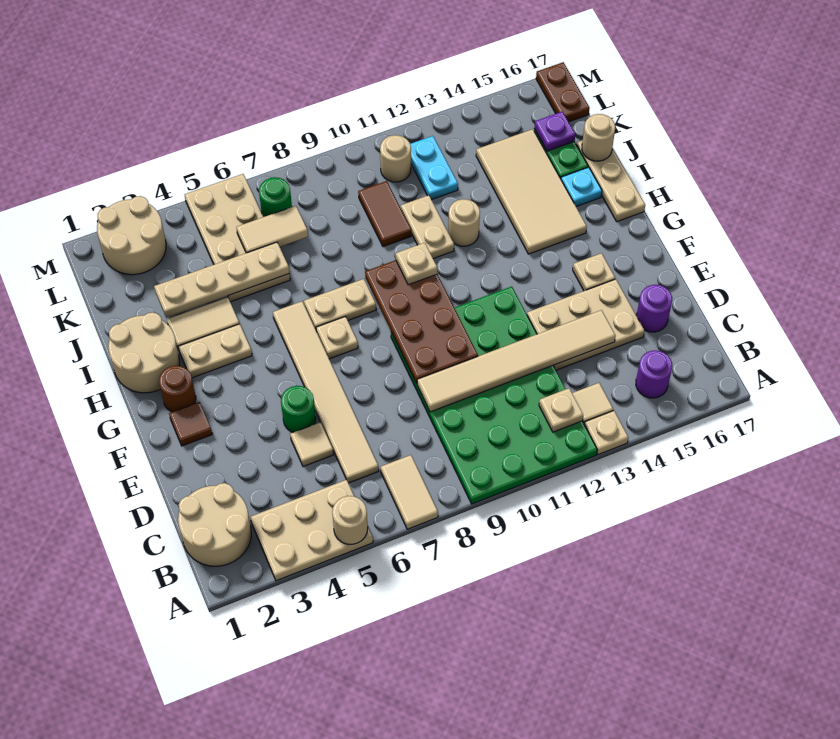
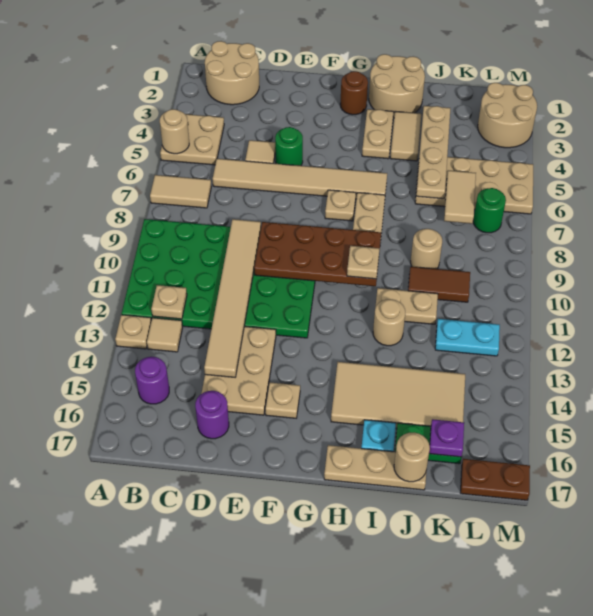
tan plate A3:B5 level 1 -> tan plate A4:B5 level 1
brown tile F2 level 1 -> none
tan round brick L11 level 1 -> tan round brick J9 level 1

